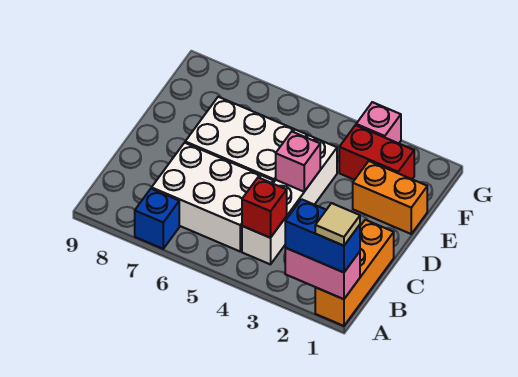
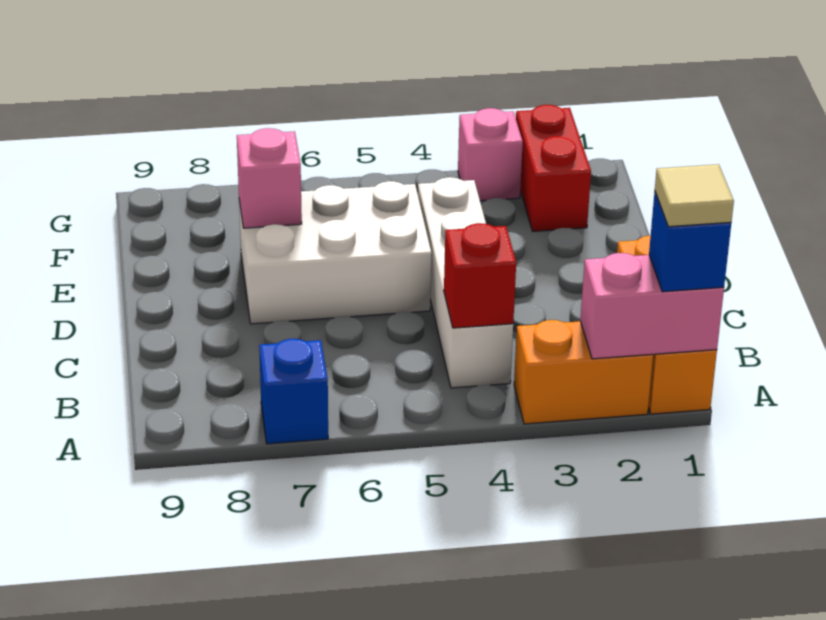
blue brick A1:A2 level 3 -> blue brick A1 level 3
white brick B5:C7 level 1 -> none
pink brick D4 level 2 -> pink brick E7 level 2
orange brick E1:E2 level 1 -> orange brick A2:A3 level 1
red brick F2:F3 level 1 -> red brick F2:G2 level 1

